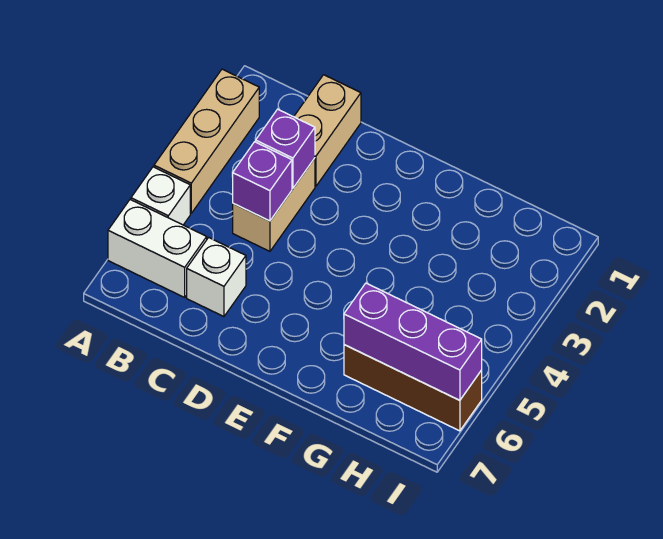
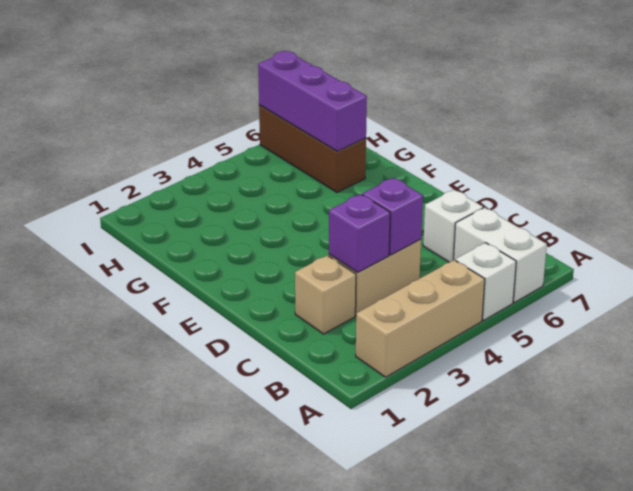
tan brick C1:C2 level 1 -> tan brick C2 level 1

